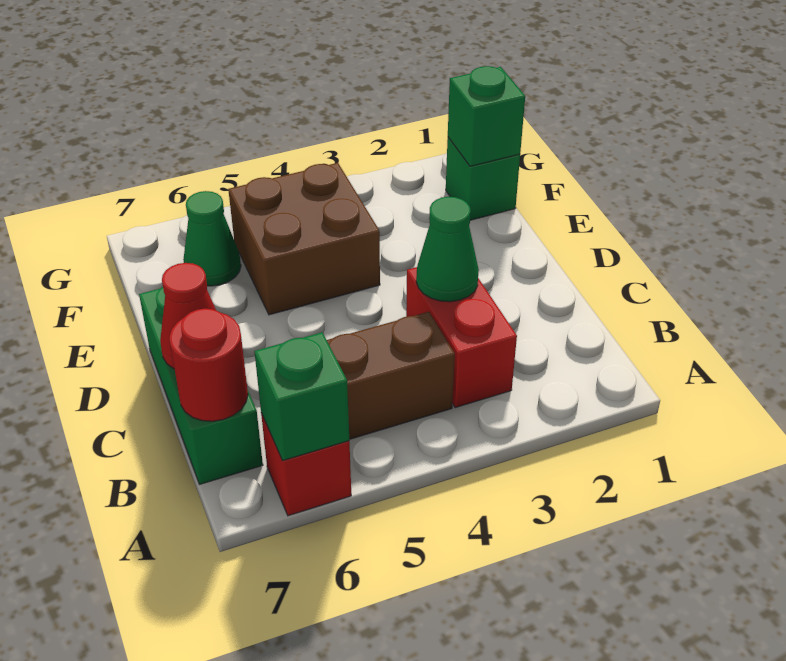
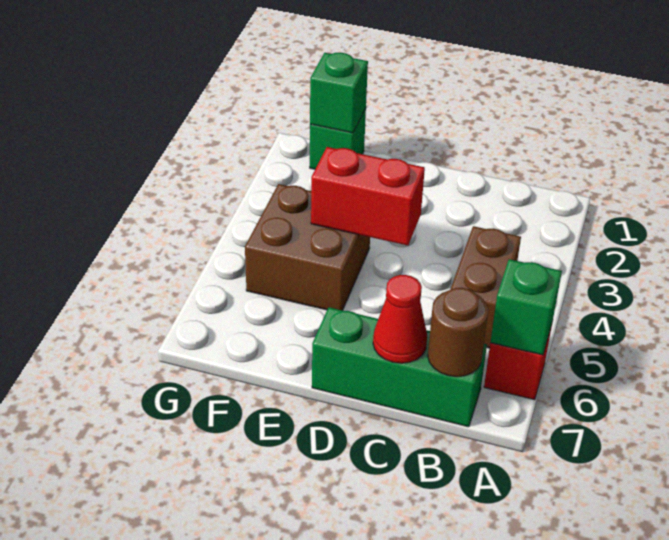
red brick B3:C3 level 1 -> red brick D4:E4 level 2
red round brick B7 level 2 -> brown round brick B7 level 2
green cone C3 level 2 -> none
green cone F6 level 1 -> none

